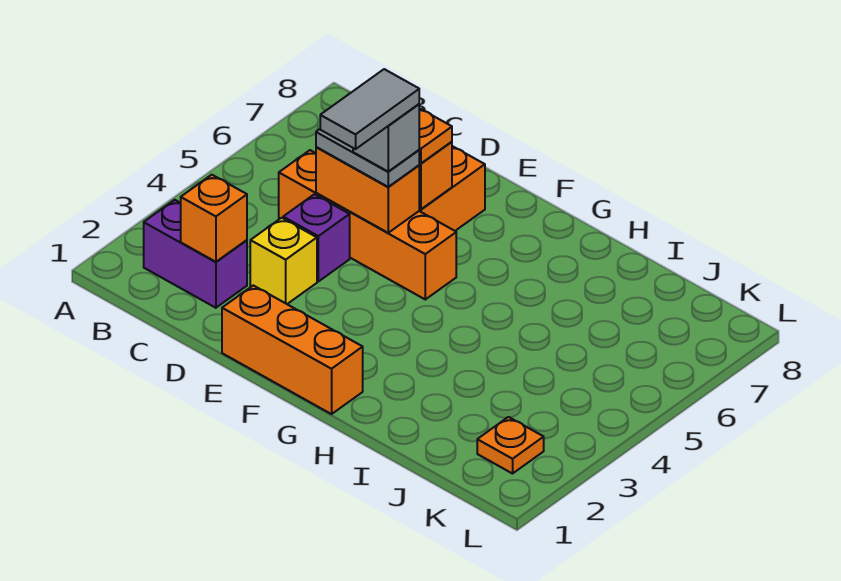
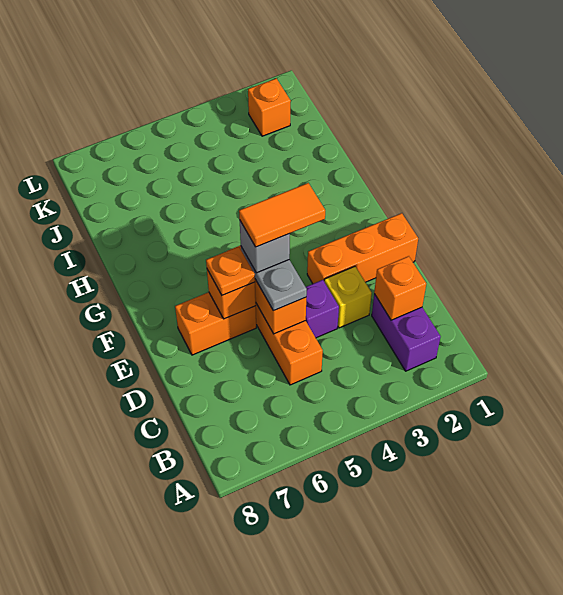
orange brick E1:G1 level 1 -> orange brick E1:E3 level 1
grey tile E4:E5 level 5 -> orange tile E4:E5 level 5
orange plate K2 level 1 -> orange brick K2 level 1

